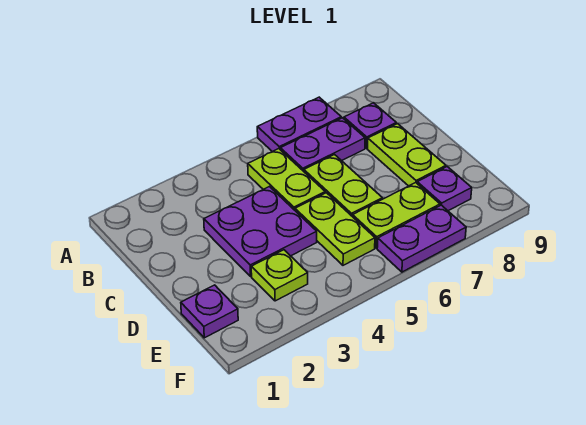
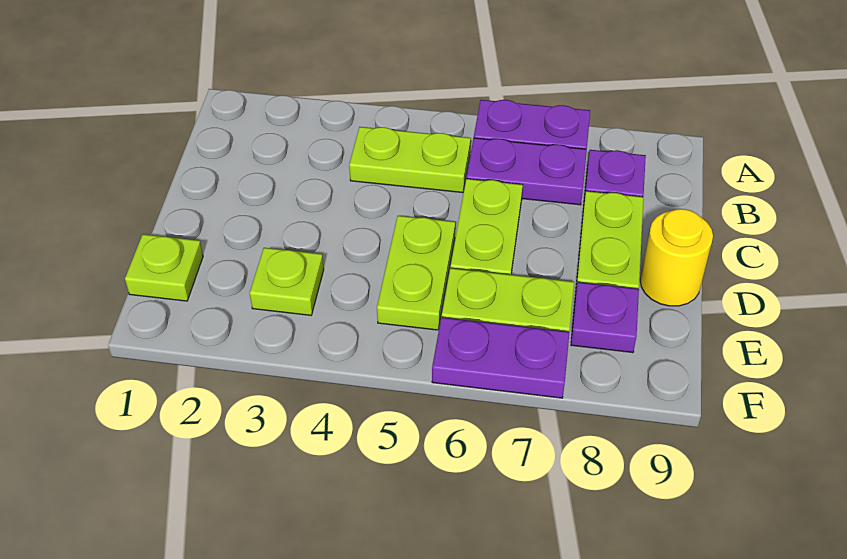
lime plate B5:C5 level 1 -> lime plate B4:B5 level 1
purple plate C3:D4 level 1 -> none
none -> yellow round brick D9 level 1
purple plate E1 level 1 -> lime plate E1 level 1

